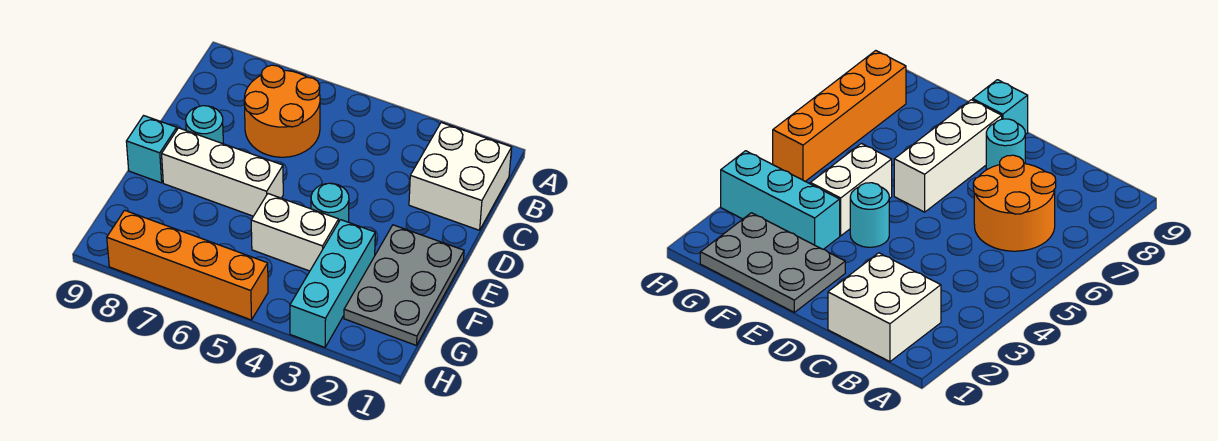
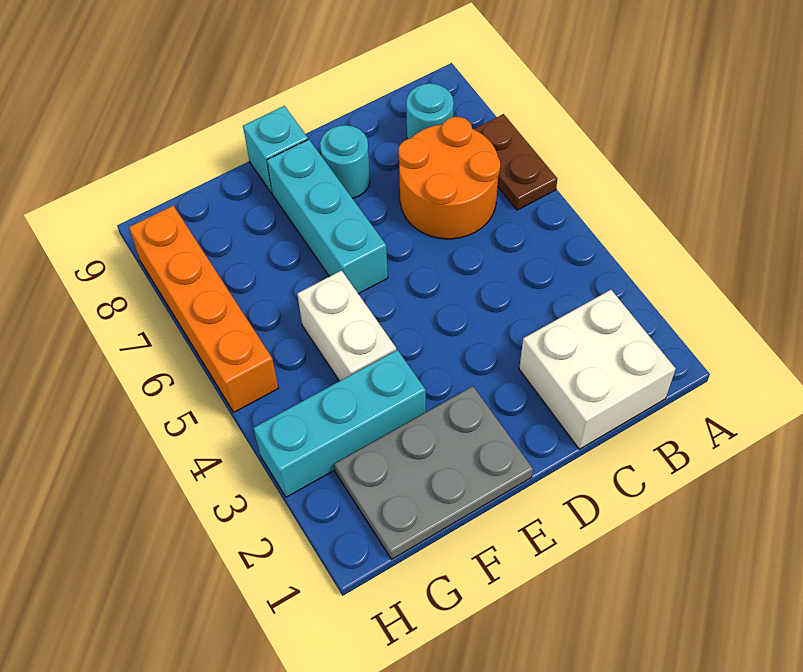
none -> brown plate A6:A7 level 1
cyan round brick E4 level 1 -> cyan round brick B8 level 1
white brick E6:E8 level 1 -> cyan brick E6:E8 level 1

